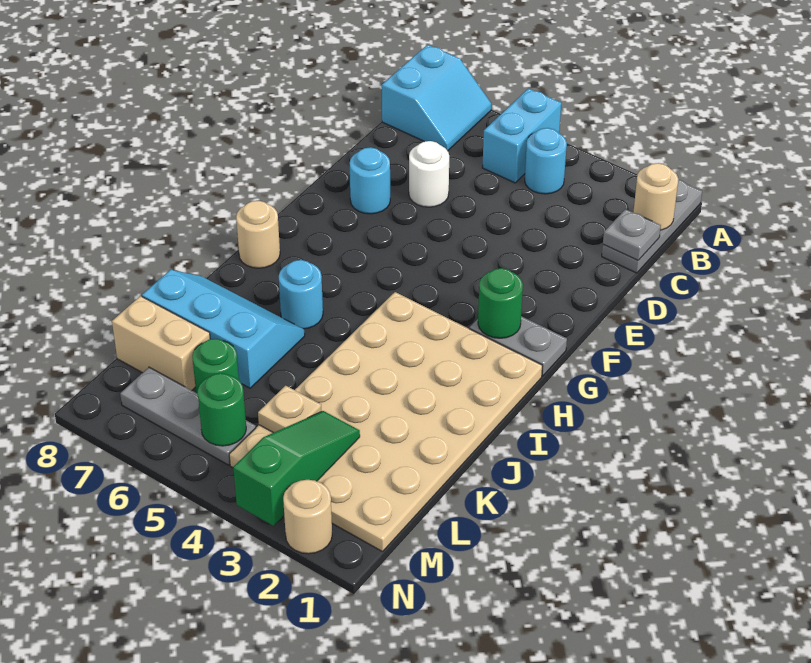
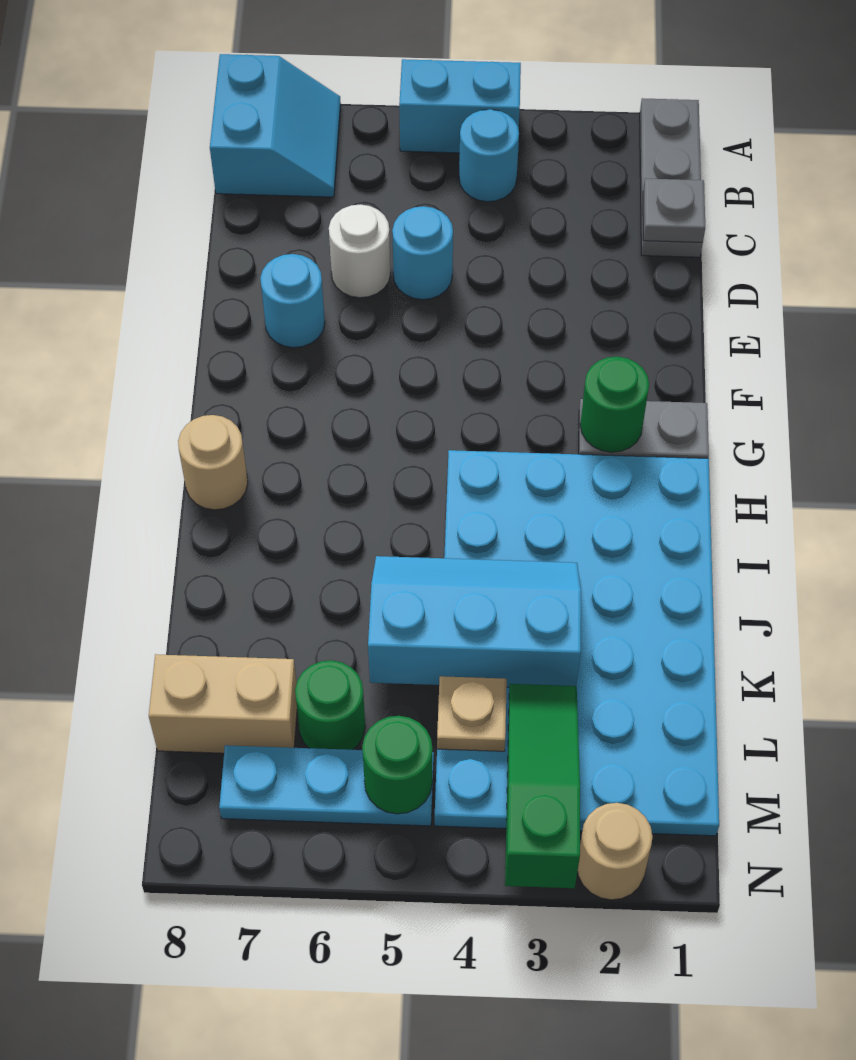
cyan brick A5:B5 level 1 -> cyan brick A4:A5 level 1
tan round brick B1 level 2 -> none
tan plate H1:M4 level 1 -> cyan plate H1:M4 level 1
cyan round brick I6 level 1 -> cyan round brick D5 level 1
cyan slope J6:K8 level 1 top K -> cyan slope J3:K5 level 2 top K
grey plate M5:M7 level 1 -> cyan plate M5:M7 level 1

